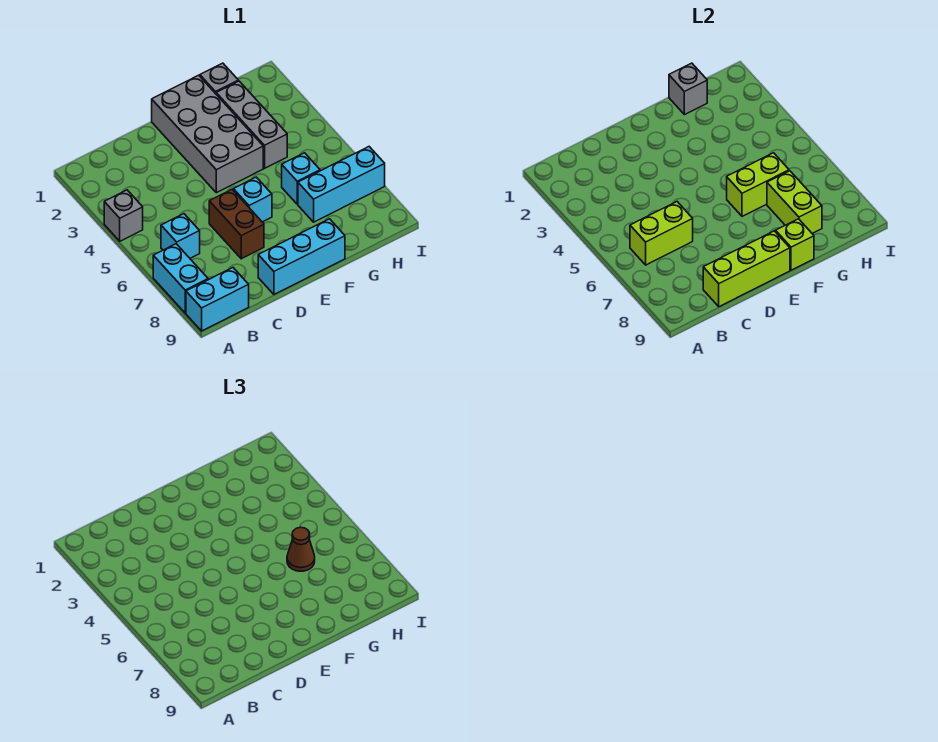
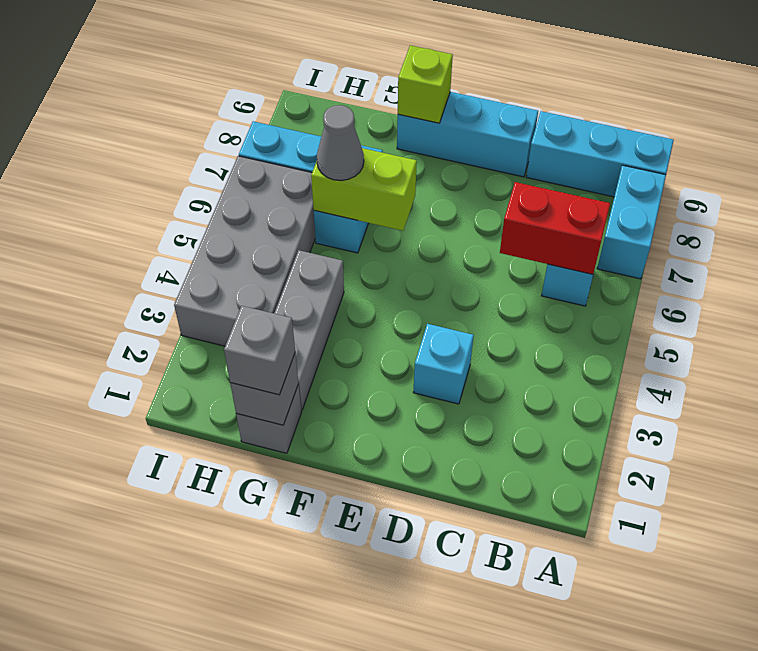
grey brick A4 level 1 -> grey brick G1 level 3
cyan brick A9:B9 level 1 -> cyan brick A9:C9 level 1
lime brick B6:C6 level 2 -> red brick B6:C6 level 2
lime brick C9:E9 level 2 -> none
brown brick D6:D7 level 1 -> none
grey brick E1:F4 level 1 -> grey brick H3:I6 level 1
cyan brick E6 level 1 -> cyan brick D3 level 1
brown cone G6 level 3 -> grey cone G6 level 3
lime brick G7:G8 level 2 -> none

